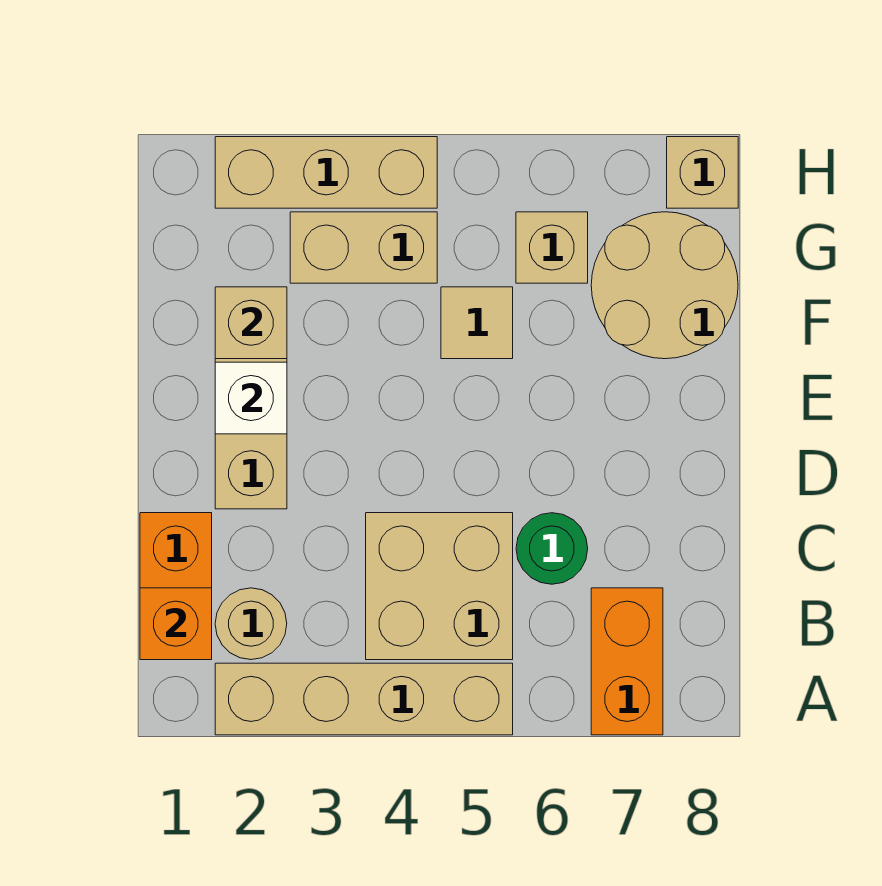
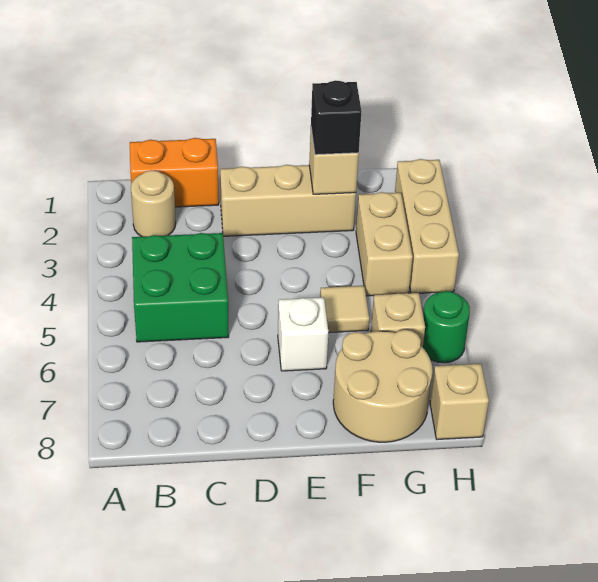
tan brick A2:A5 level 1 -> none
orange brick A7:B7 level 1 -> none
orange brick B1 level 2 -> none
tan brick B4:C5 level 1 -> green brick B4:C5 level 1
green round brick C6 level 1 -> green round brick H6 level 1
white brick E2 level 2 -> white brick E6 level 1
none -> black brick F2 level 3

